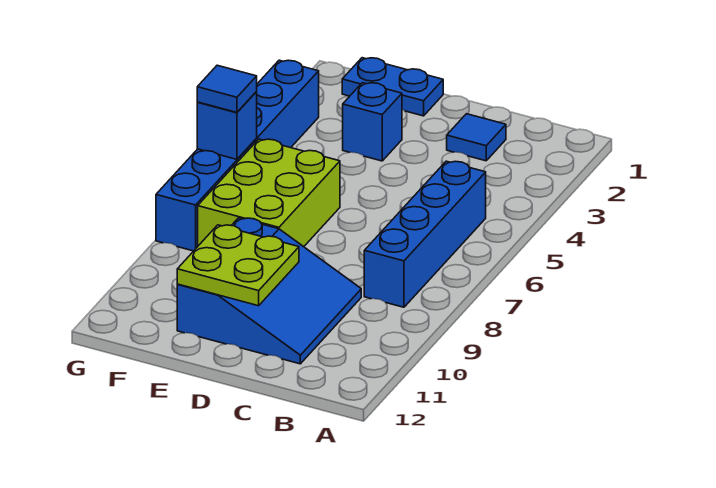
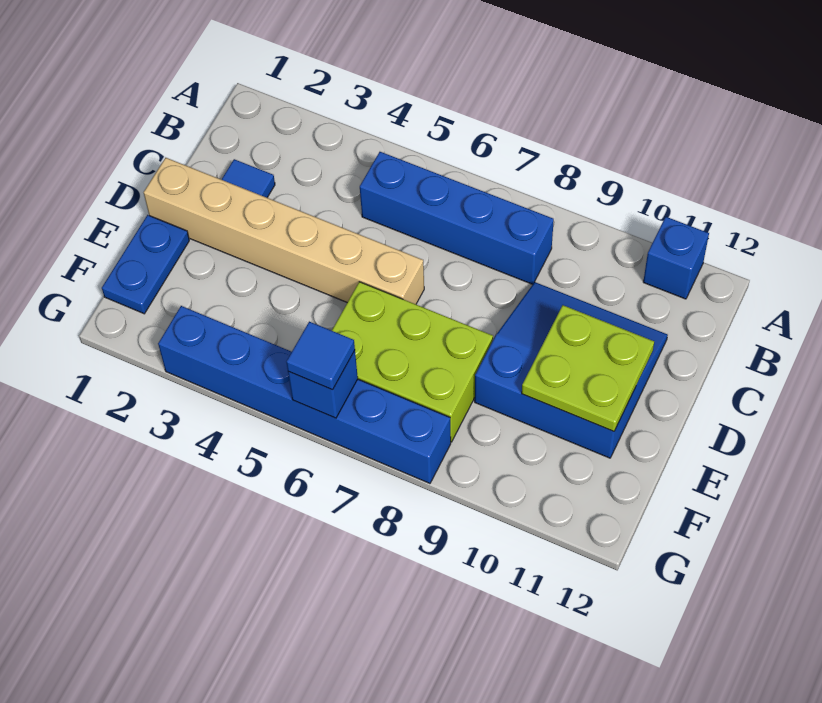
none -> tan brick D1:D6 level 1
blue brick E3 level 1 -> blue brick A11 level 1

